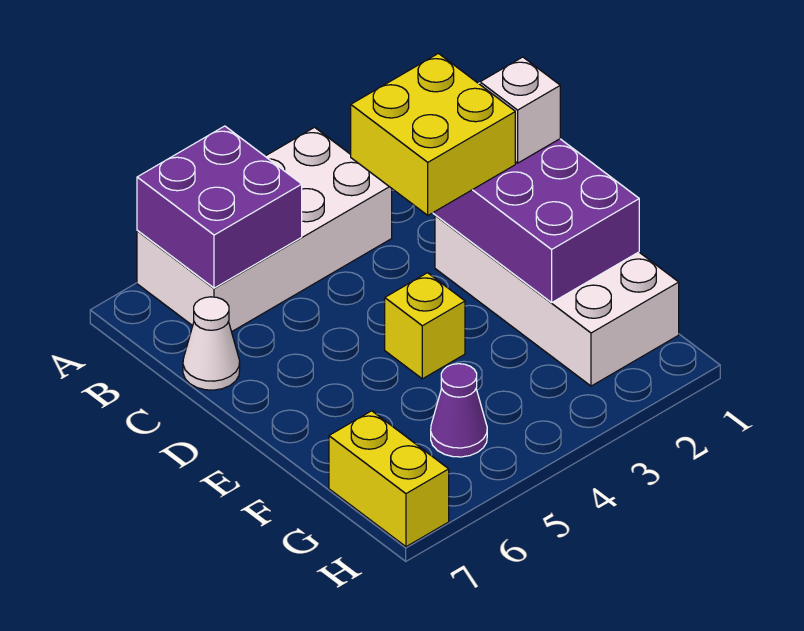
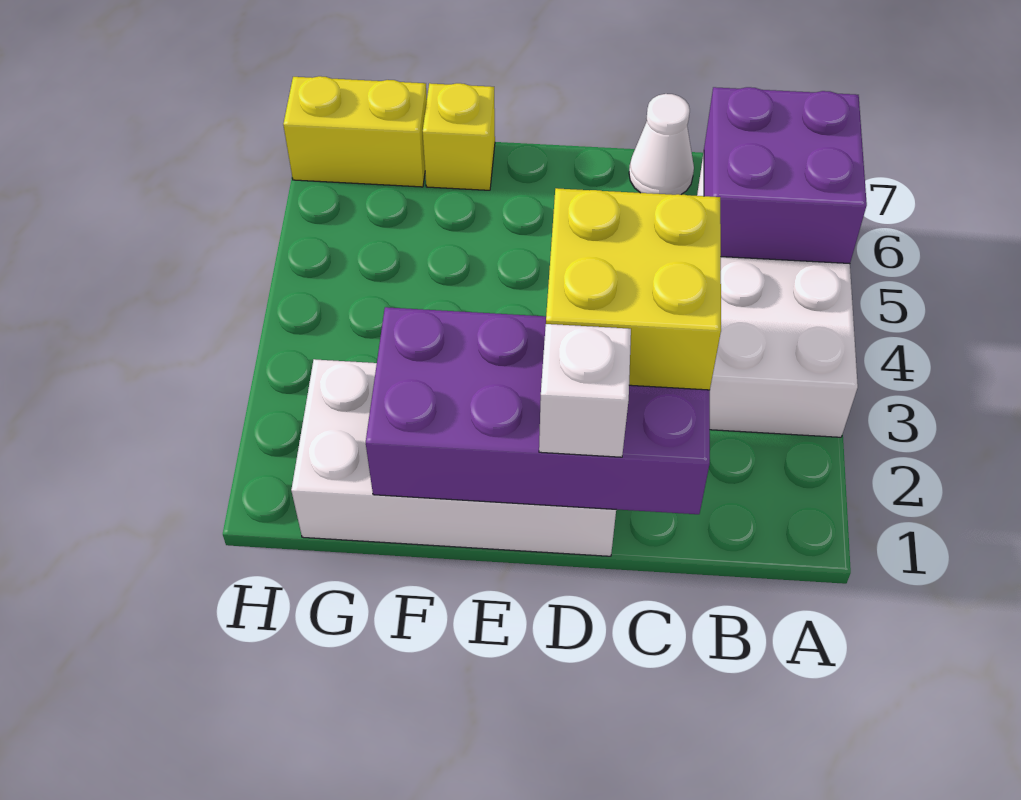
yellow brick E4 level 1 -> yellow brick F7 level 1
purple cone G5 level 1 -> none

